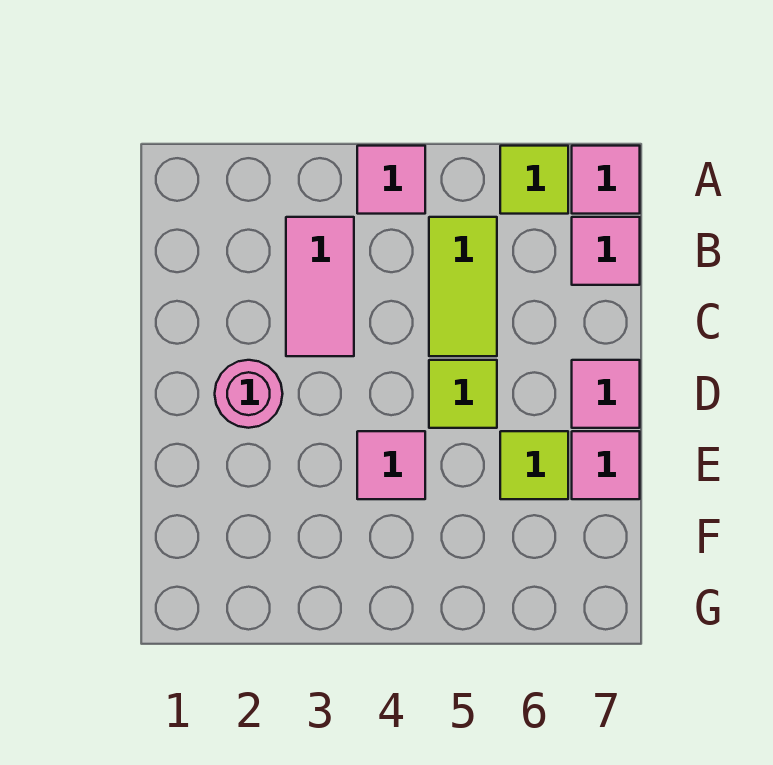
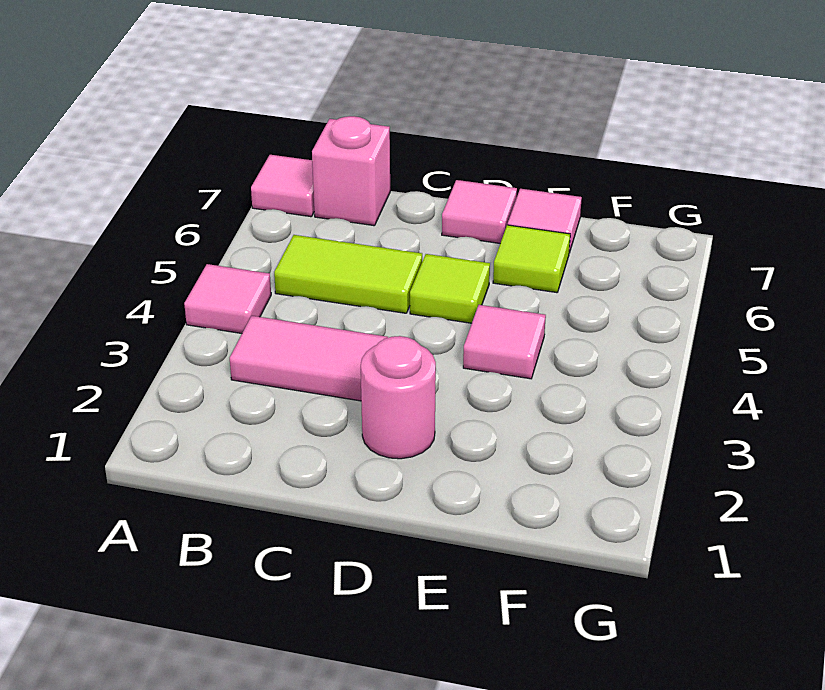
lime tile A6 level 1 -> none
pink tile B7 level 1 -> pink brick B7 level 1

